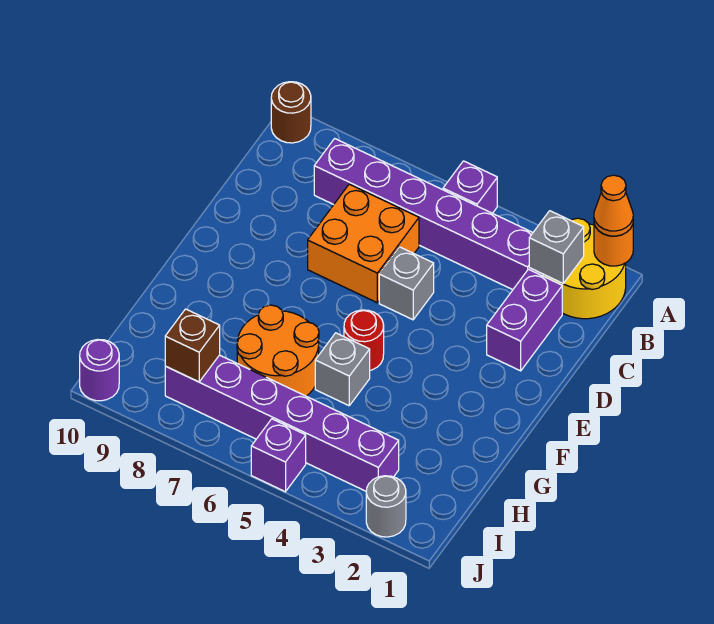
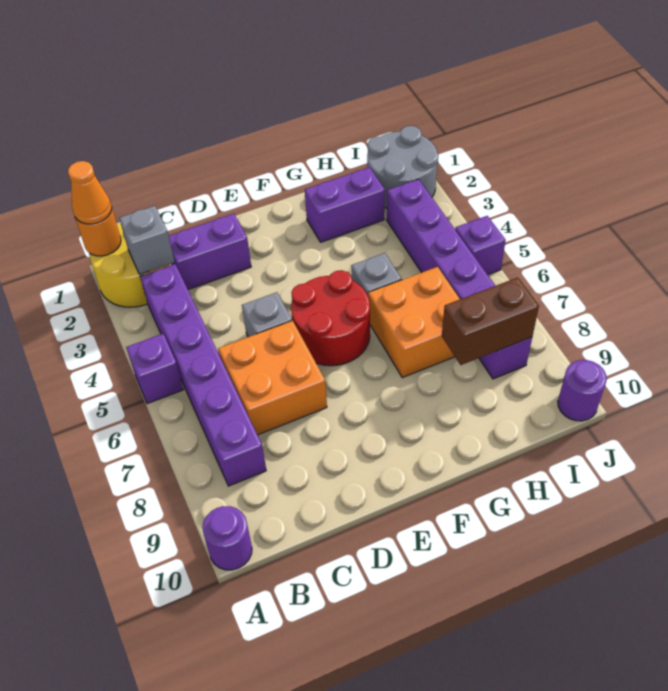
brown round brick A10 level 1 -> purple round brick A10 level 1
red round brick F5 level 1 -> red round brick E5:F6 level 1
none -> purple brick G2:H2 level 1
orange round brick G6:H7 level 1 -> orange brick G6:H7 level 1
brown brick I8 level 2 -> brown brick H8:I8 level 2
grey round brick J2 level 1 -> grey round brick I1:J2 level 1

